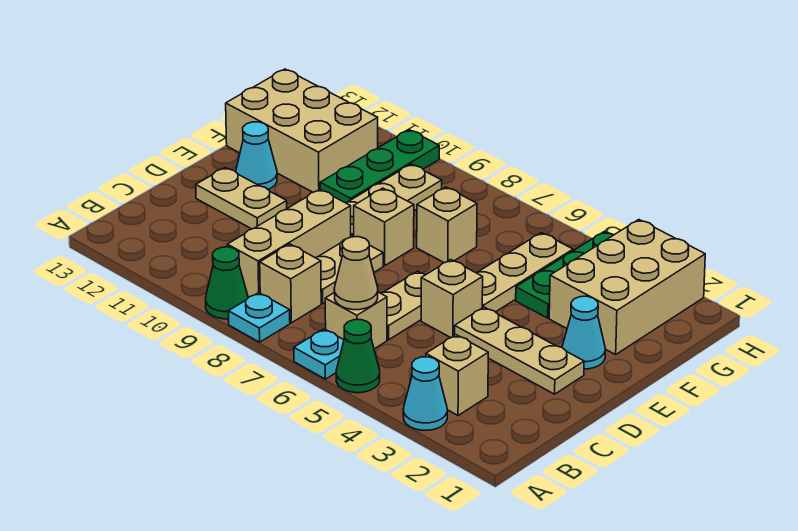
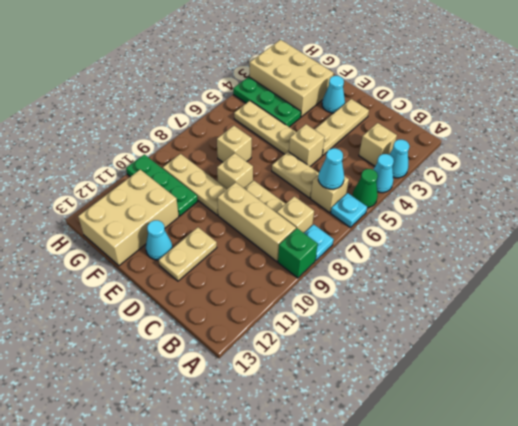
none -> cyan cone A4 level 1
green cone A9 level 1 -> green brick A9 level 1
tan cone B6 level 2 -> cyan cone B6 level 2

